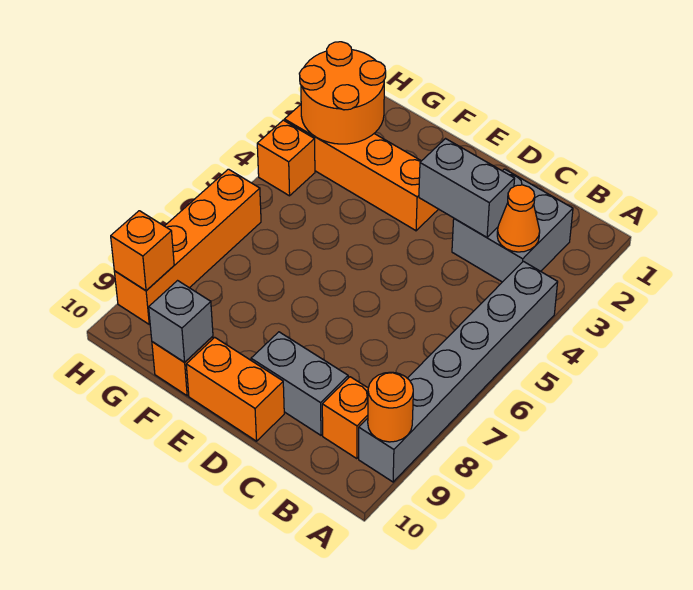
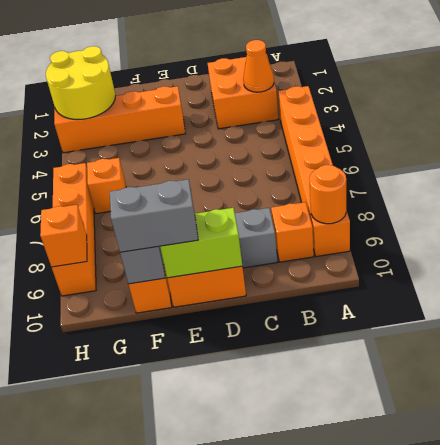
grey brick A4:A9 level 1 -> orange brick A4:A9 level 1
grey brick B2:C3 level 1 -> orange brick B2:C3 level 1
grey brick C3:D3 level 2 -> grey brick E10:F10 level 3
none -> lime brick D10:E10 level 2
orange round brick G2:H3 level 2 -> yellow round brick G2:H3 level 2
orange brick H4 level 1 -> orange brick G6 level 1

